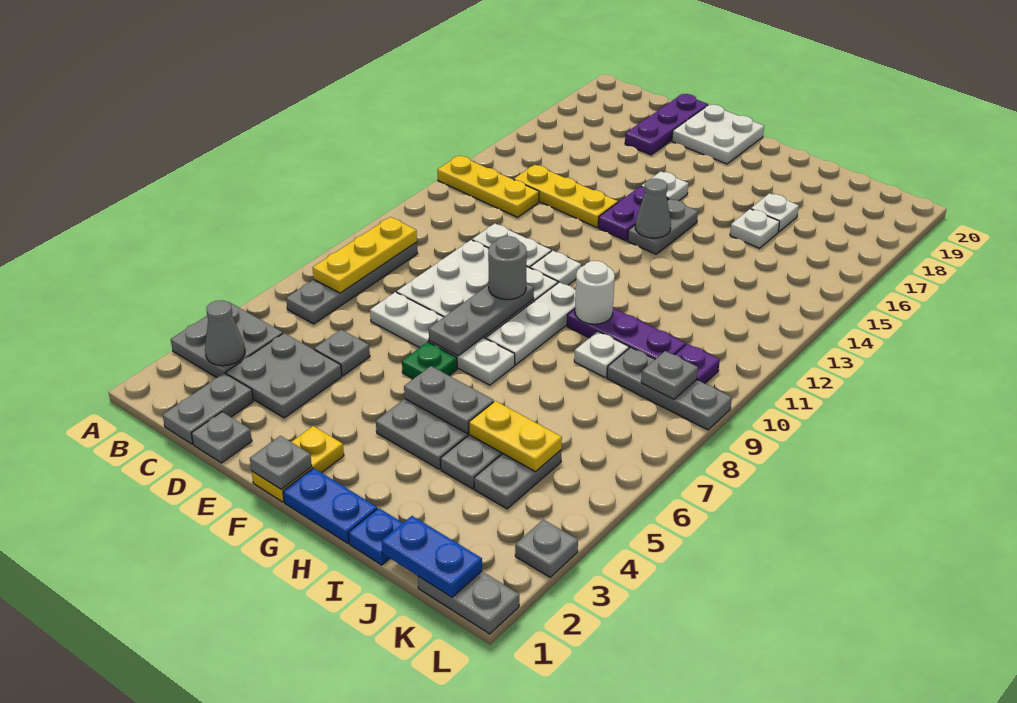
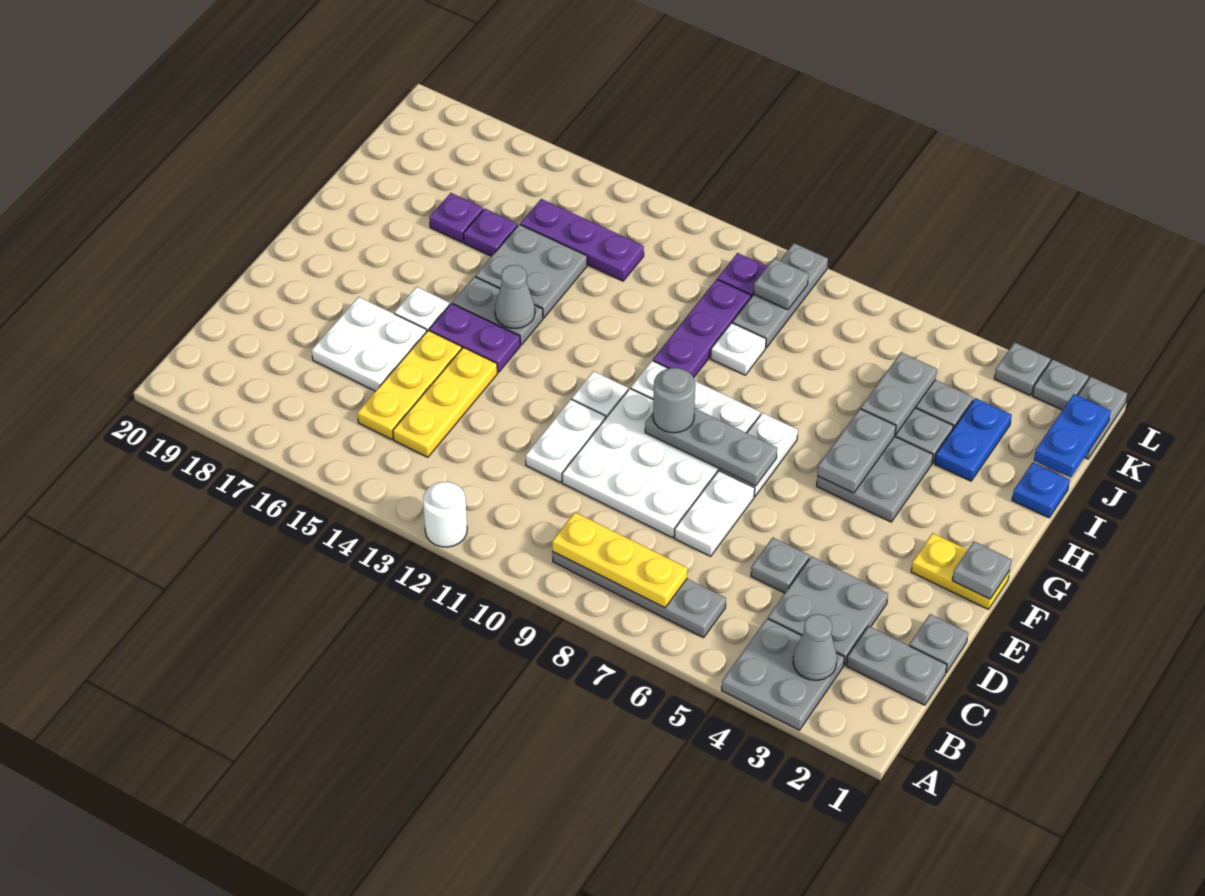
yellow plate A13:C13 level 1 -> yellow plate C15:E15 level 1
purple plate D18:D20 level 1 -> purple plate J13:J15 level 1
white plate E19:F20 level 1 -> white plate D16:E17 level 1
green plate F6 level 1 -> none
blue plate G1:H1 level 1 -> blue plate I3:J3 level 1
white round brick H10 level 2 -> white round brick A12 level 1
none -> grey plate H14:I15 level 1
yellow plate I5:J5 level 2 -> grey plate I5:J5 level 2
white plate I16 level 1 -> purple plate I16 level 1
white plate I17 level 1 -> purple plate I17 level 1
none -> grey plate L2 level 1

